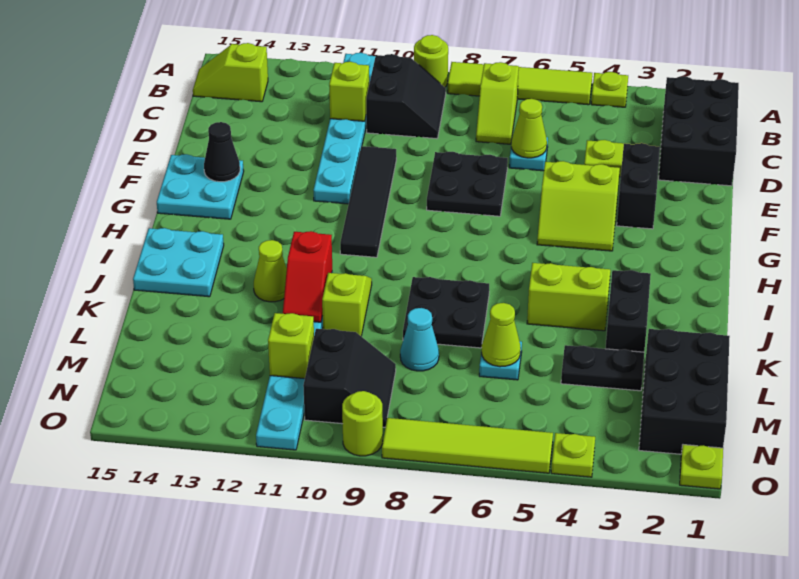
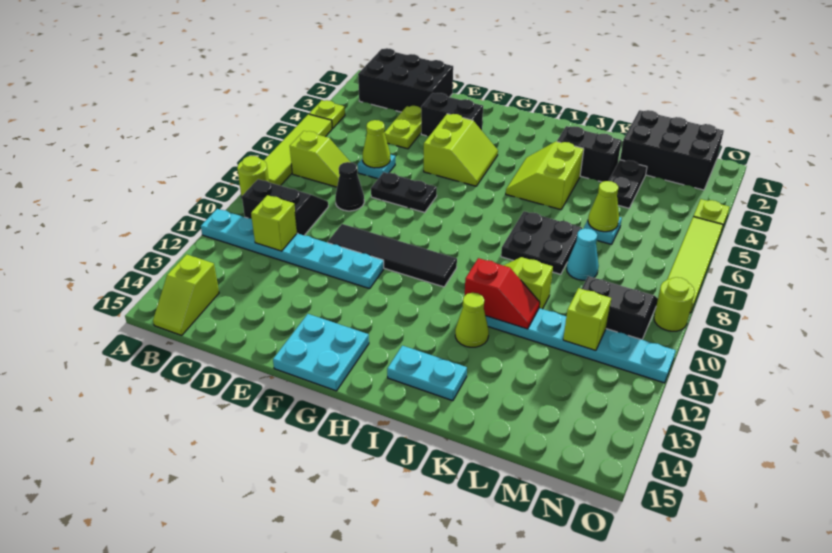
black plate E7:F8 level 1 -> black plate E7:F7 level 1
black cone F14 level 2 -> black cone D8 level 1
cyan plate I14:J15 level 1 -> cyan plate I14:J14 level 1
lime plate O1 level 1 -> none

